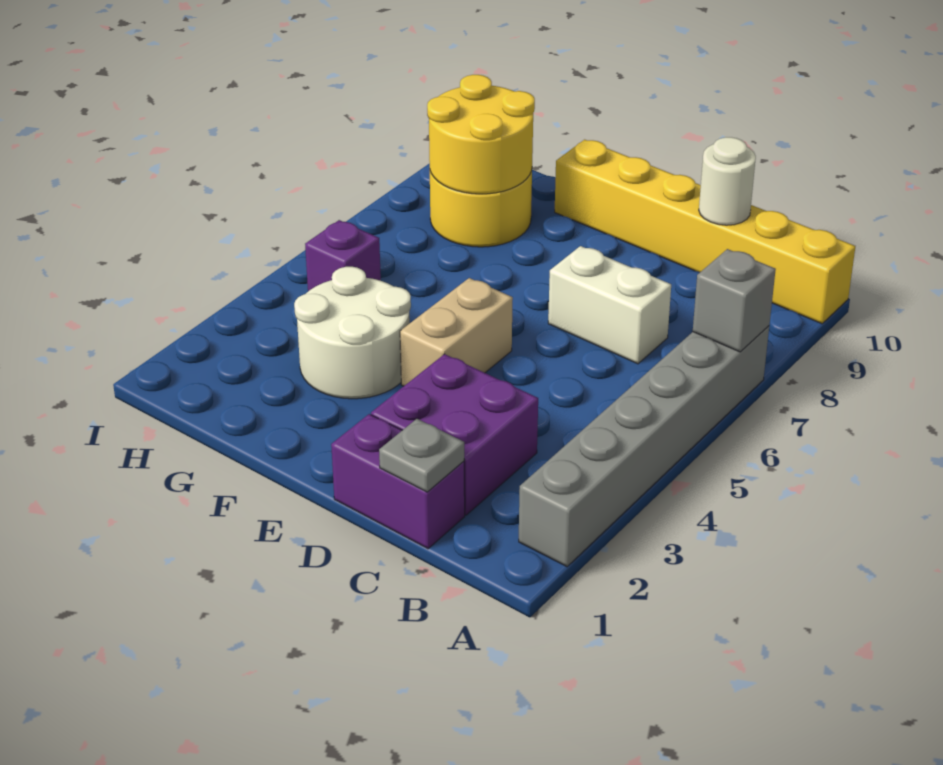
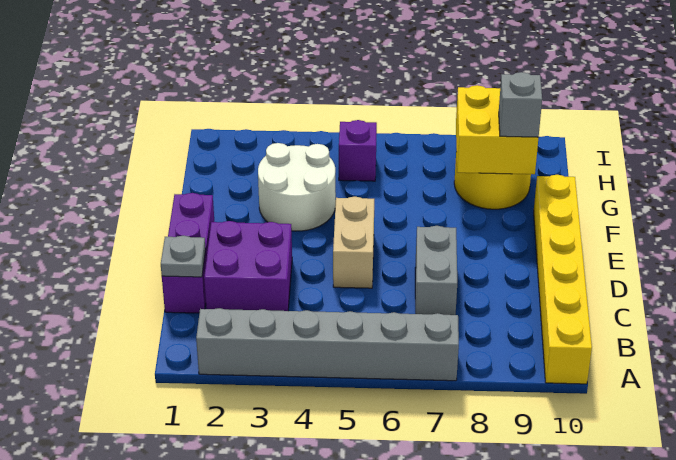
grey brick A7 level 2 -> grey brick G9 level 3
purple brick C1:D1 level 1 -> purple brick C1:E1 level 1
white brick C7:D7 level 1 -> grey brick C7:D7 level 1
white round brick C10 level 2 -> none
tan brick E4:E5 level 1 -> tan brick D5:E5 level 1
yellow round brick G8:H9 level 2 -> yellow brick G8:H9 level 2

